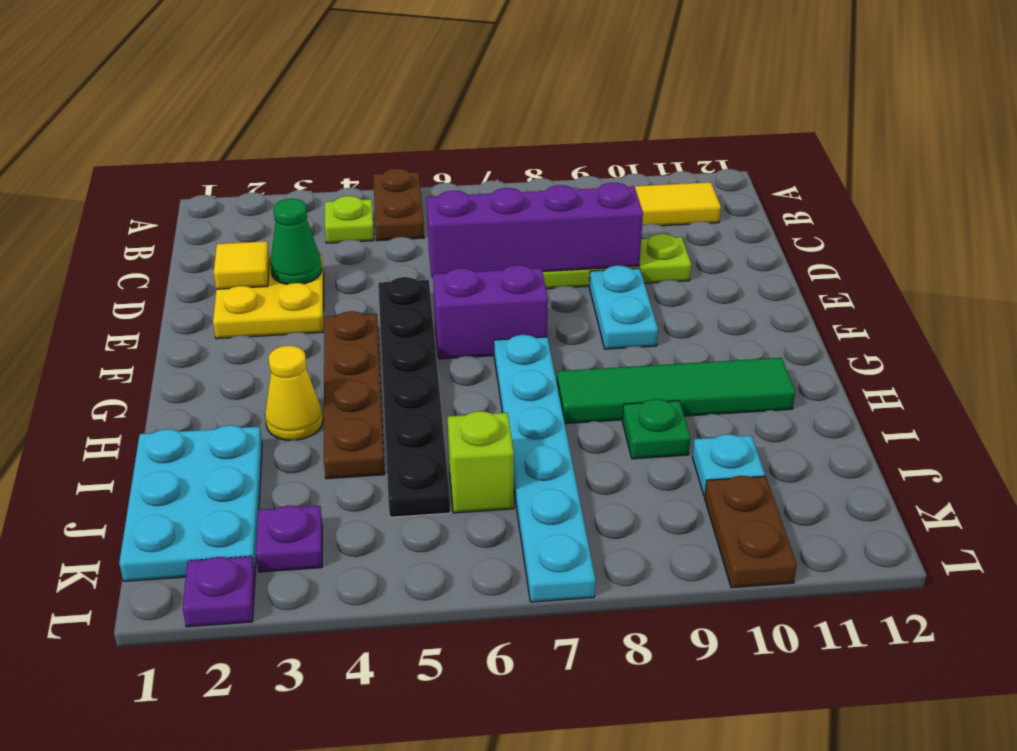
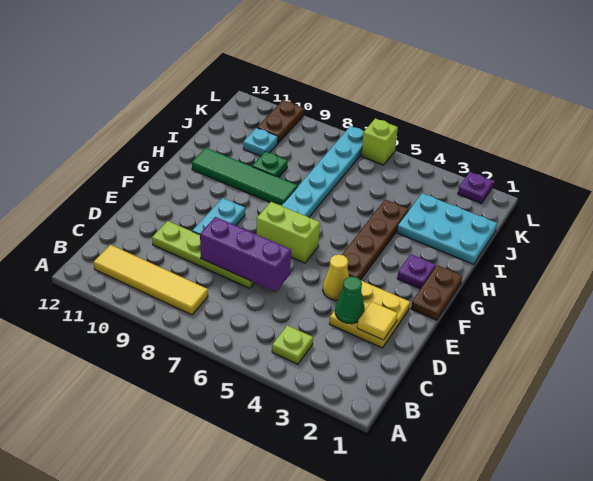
brown plate A5:B5 level 1 -> brown plate F1:G1 level 1
purple brick D6:D9 level 2 -> purple brick D6:D8 level 2
black plate E5:J5 level 1 -> none
purple brick F6:F7 level 1 -> lime brick F6:F7 level 1
yellow cone H3 level 1 -> yellow cone E4 level 1
cyan plate I1:K2 level 1 -> cyan plate I1:J3 level 1
lime brick J6 level 1 -> lime brick L6 level 1
purple plate K3 level 1 -> purple plate G2 level 1

